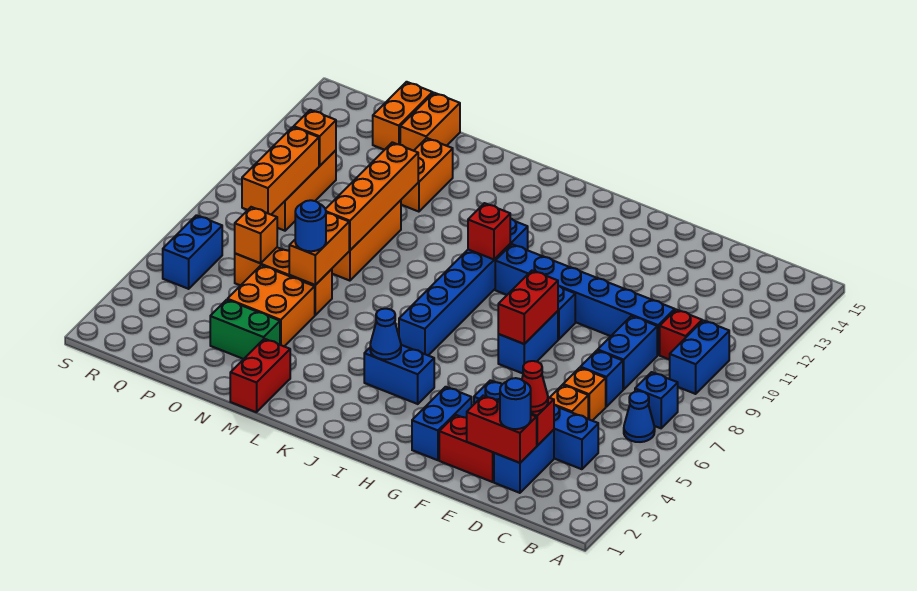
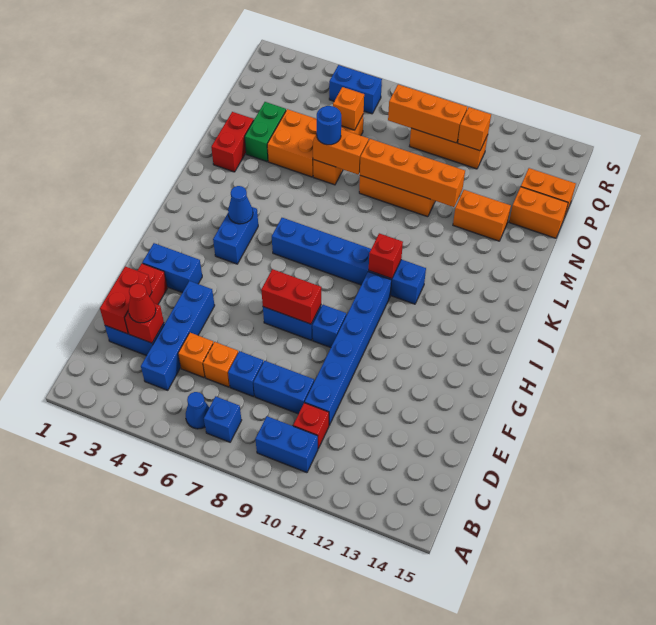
blue round brick D2 level 3 -> none
red brick M1:M2 level 1 -> red brick M2:N2 level 1

